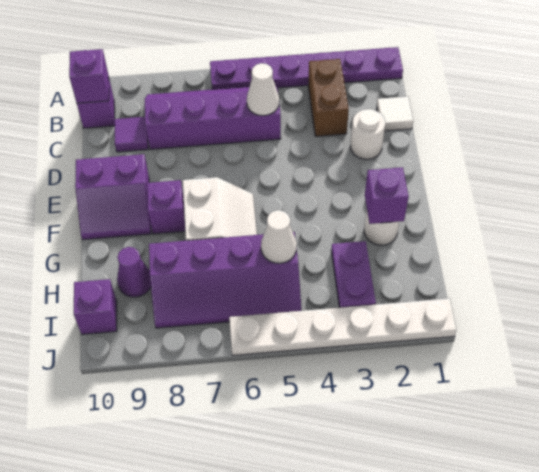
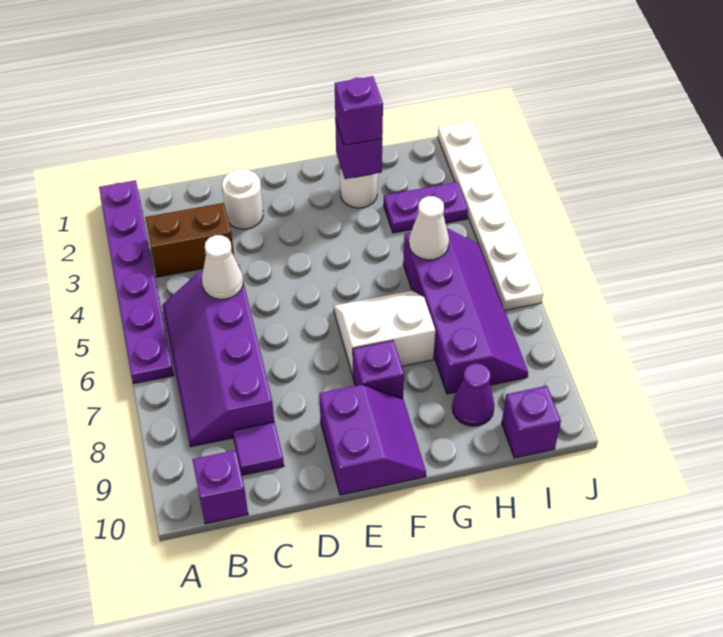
purple brick B10 level 2 -> purple brick G2 level 3
white tile C1 level 1 -> none

